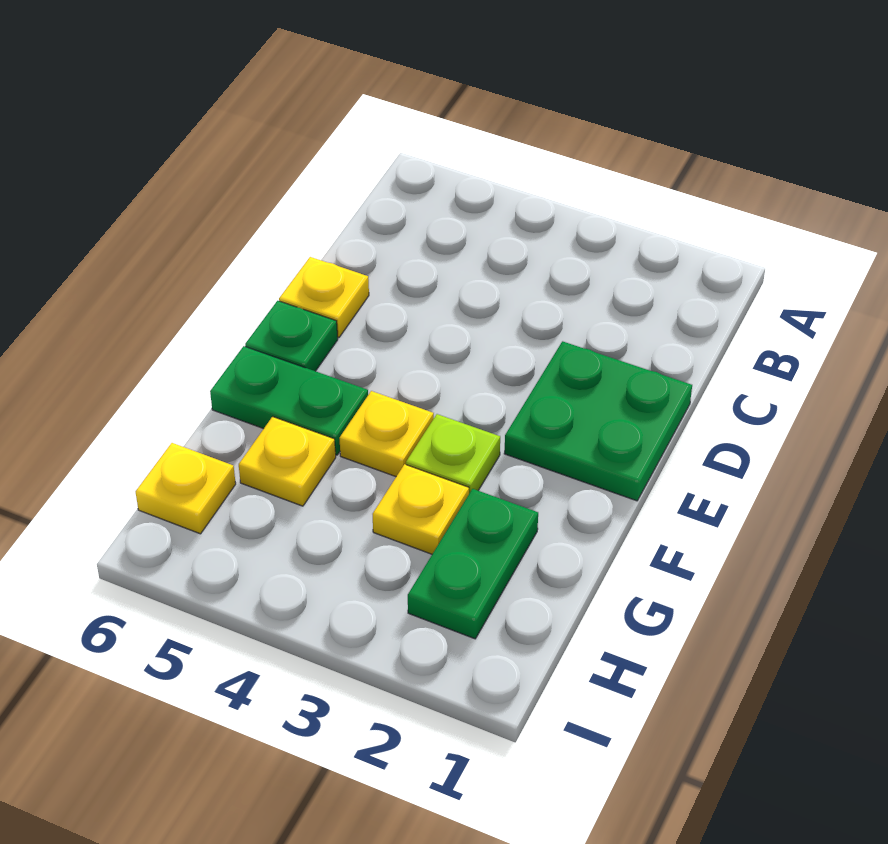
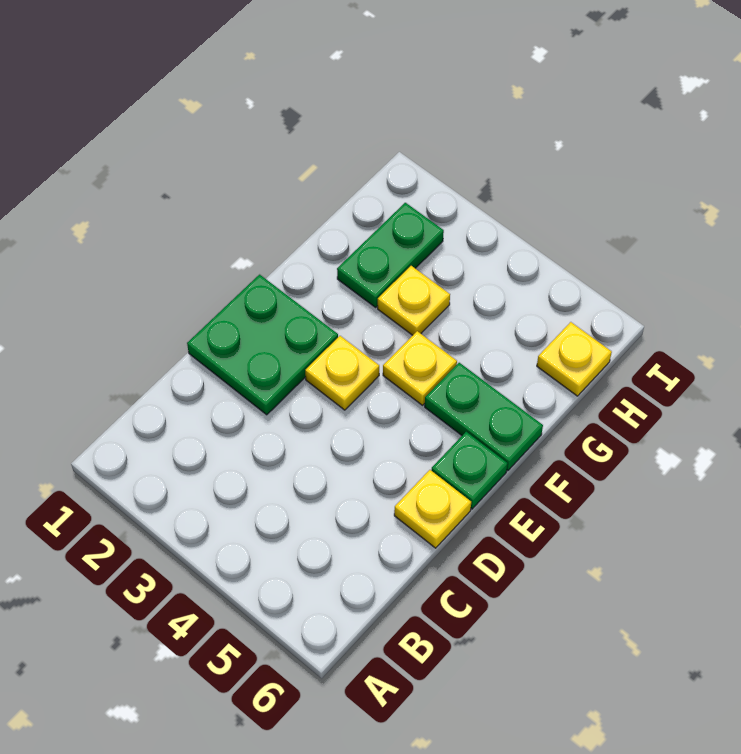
lime plate F3 level 1 -> none
yellow plate G5 level 1 -> yellow plate E3 level 1

